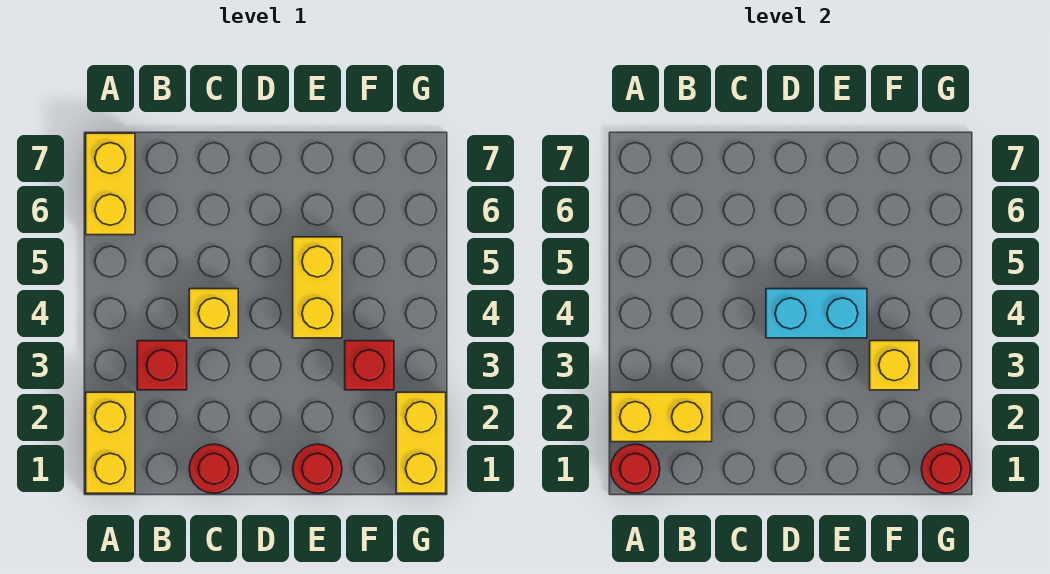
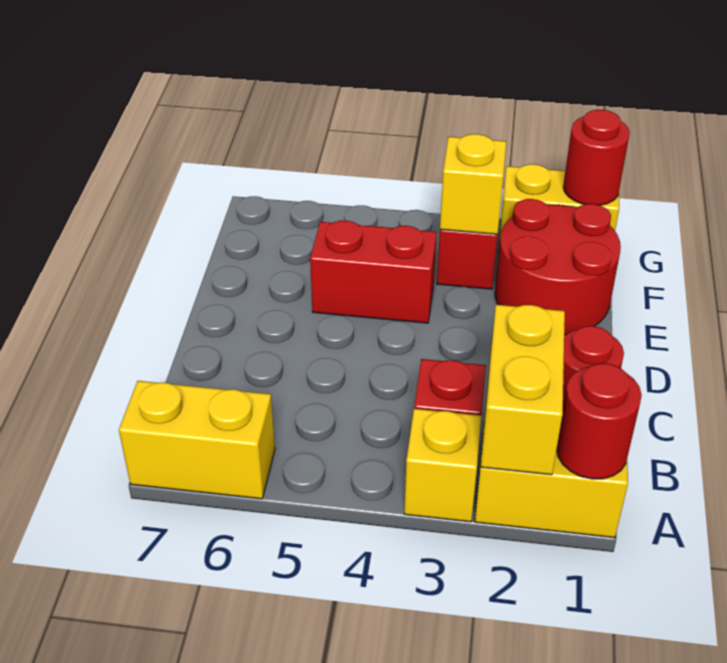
yellow brick C4 level 1 -> yellow brick A3 level 1
cyan brick D4:E4 level 2 -> none
red round brick E1 level 1 -> red round brick E1:F2 level 1
yellow brick E4:E5 level 1 -> red brick E4:E5 level 1

